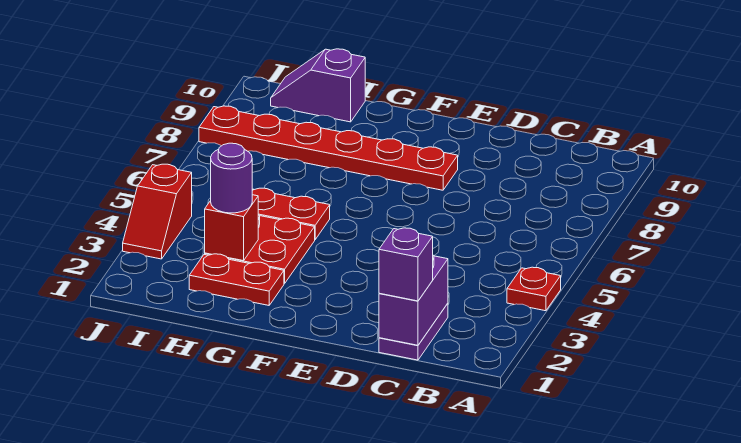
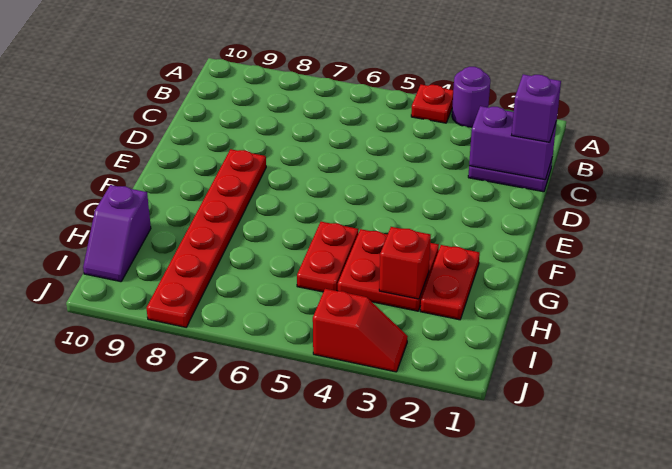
purple round brick H3 level 3 -> purple round brick A3 level 1

